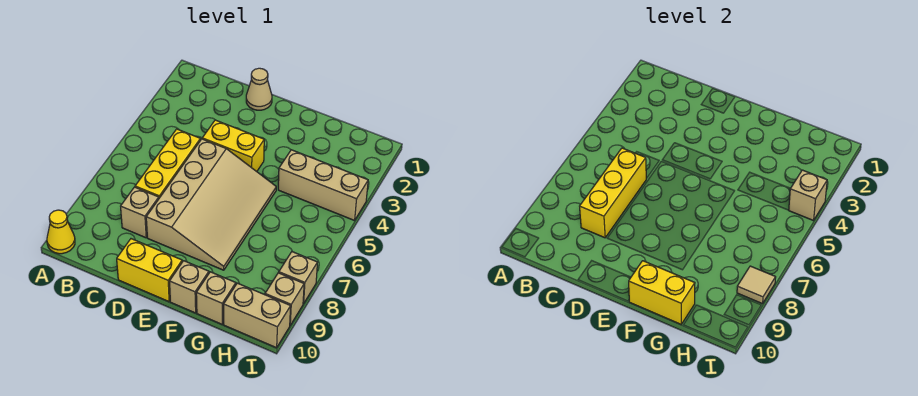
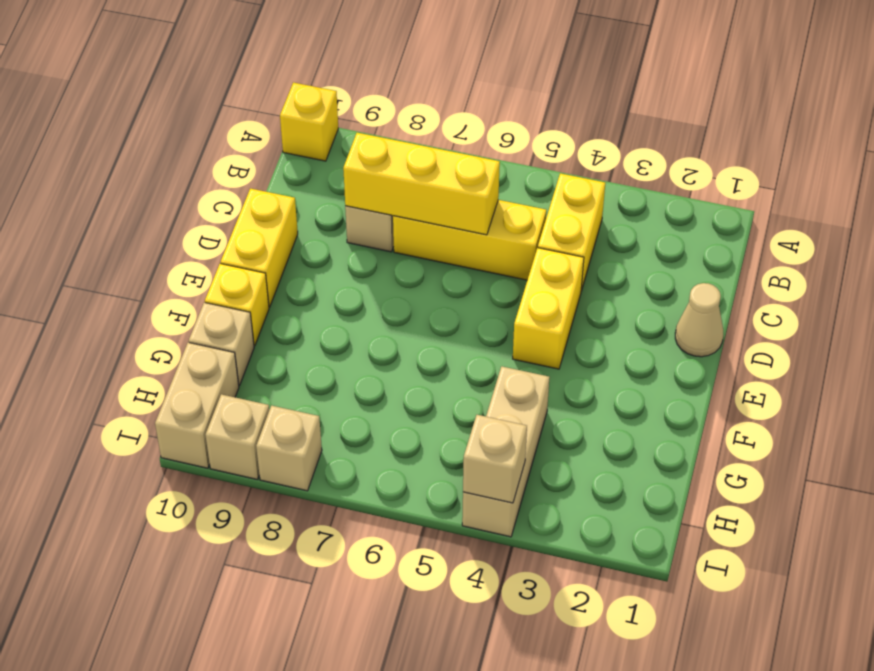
yellow cone A10 level 1 -> yellow brick A10 level 1
tan slope D5:F8 level 1 top D -> none
tan brick F10 level 1 -> yellow brick F10 level 1
yellow brick F10:G10 level 2 -> yellow brick B4:C4 level 1
tan tile I8 level 2 -> none

